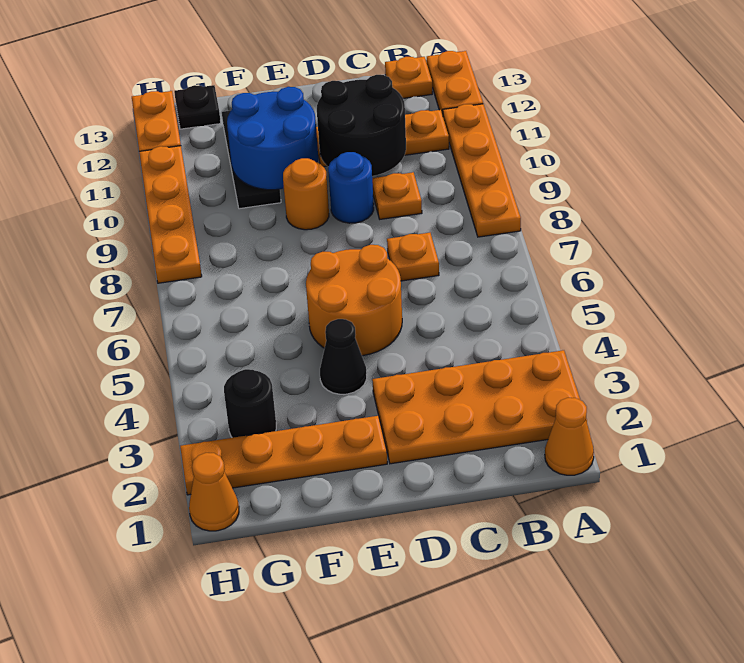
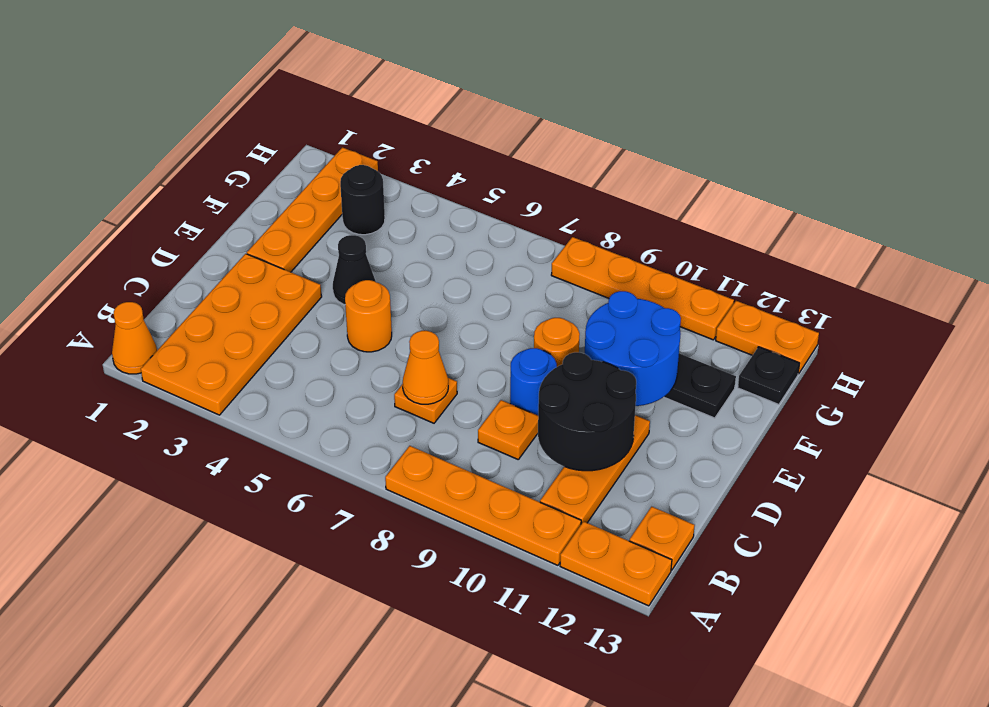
orange round brick D5:E6 level 1 -> orange round brick D5 level 1
orange cone H1 level 1 -> orange cone C7 level 2

